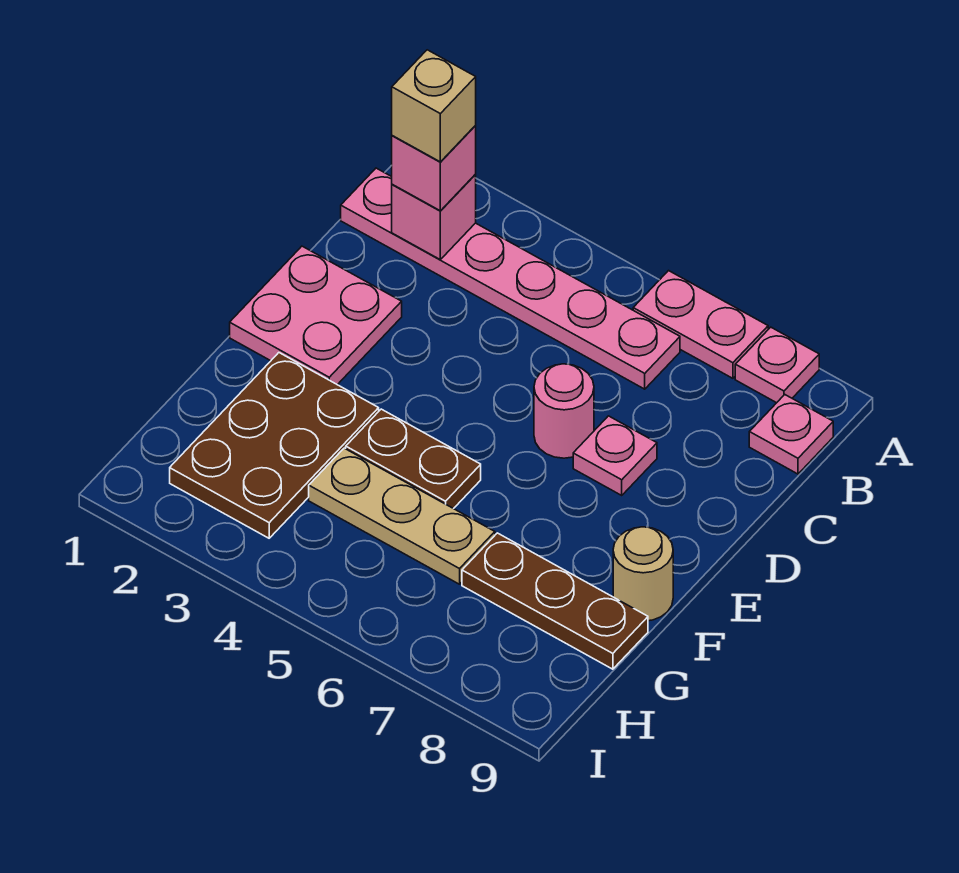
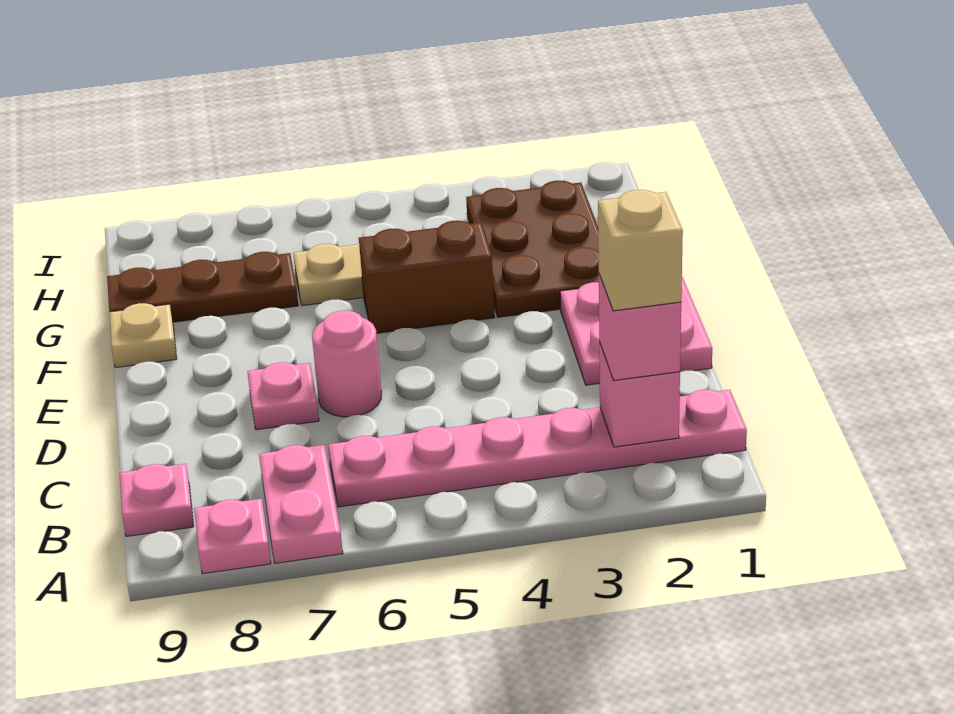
pink plate A6:A7 level 1 -> pink plate A7:B7 level 1
brown plate F4:F5 level 1 -> brown brick F4:F5 level 1
tan round brick F9 level 1 -> tan plate F9 level 1

